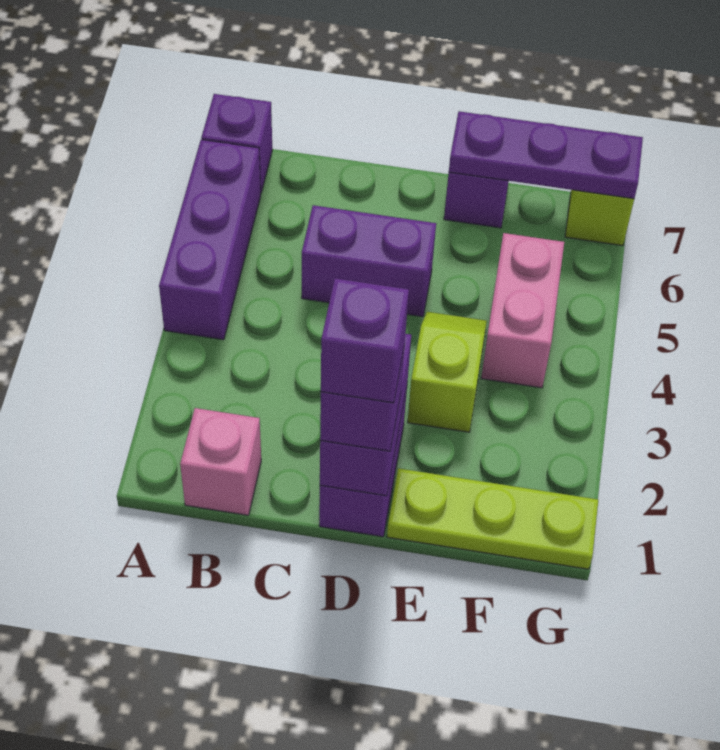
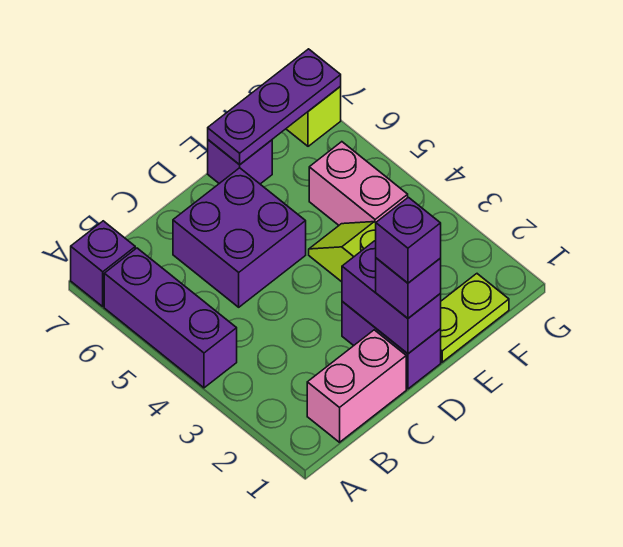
pink brick B1 level 1 -> pink brick B1:C1 level 1
purple brick C5:D5 level 1 -> purple brick C5:D6 level 1
lime plate E1:G1 level 1 -> lime plate E1:F1 level 1

